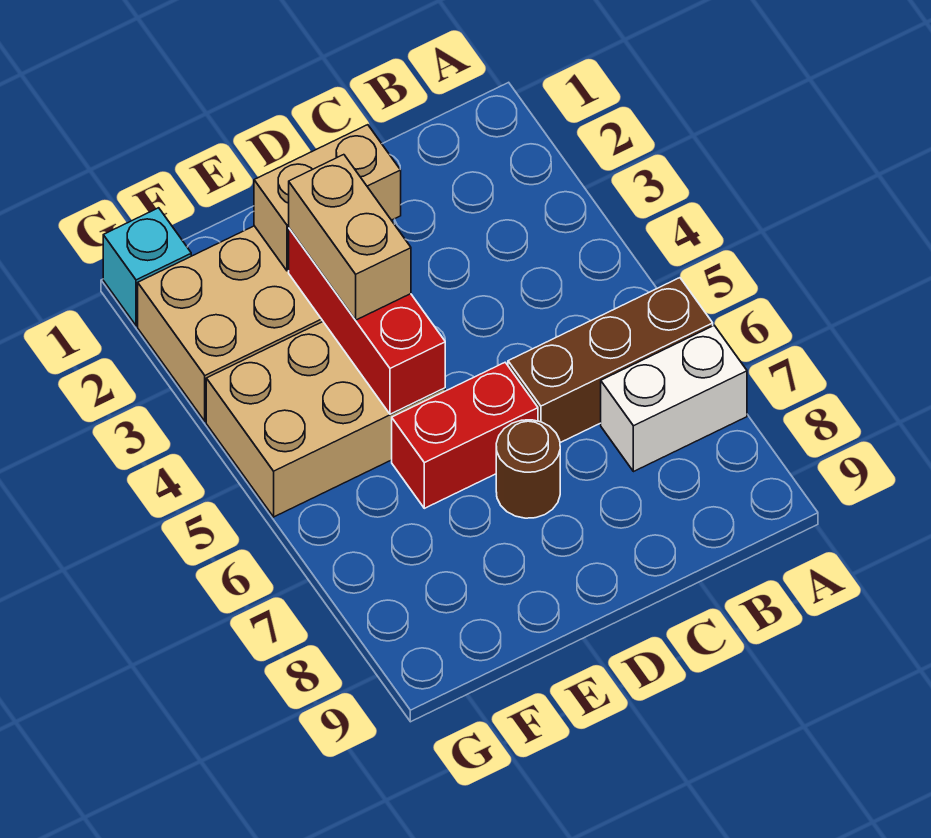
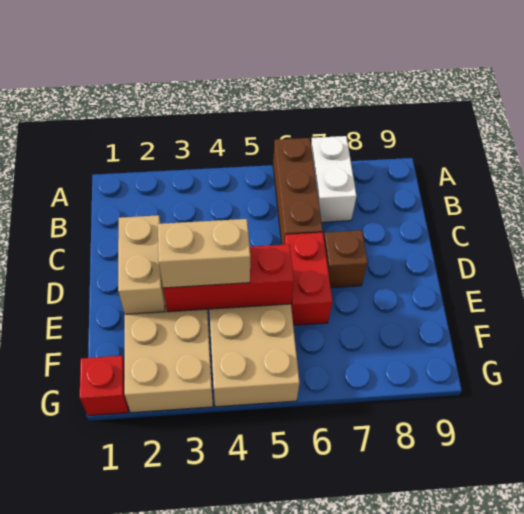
brown round brick D7 level 1 -> brown brick D7 level 1
cyan brick G1 level 1 -> red brick G1 level 1

